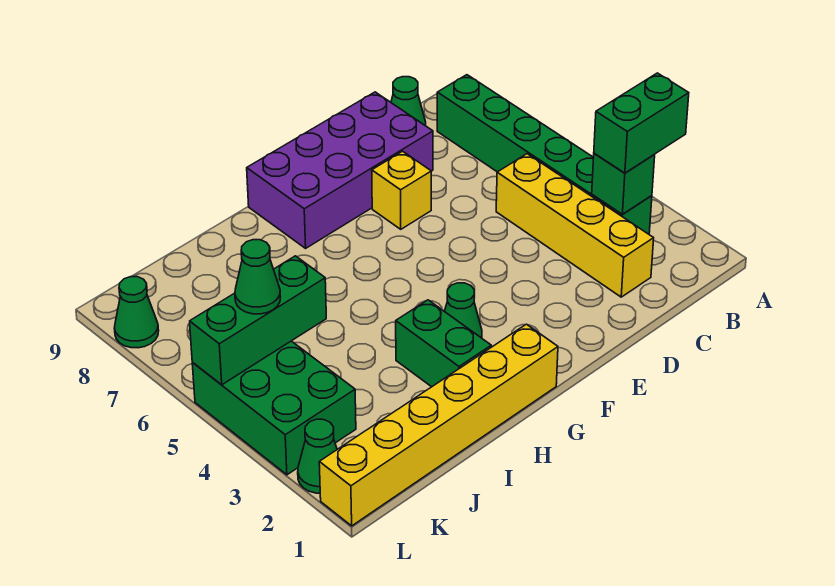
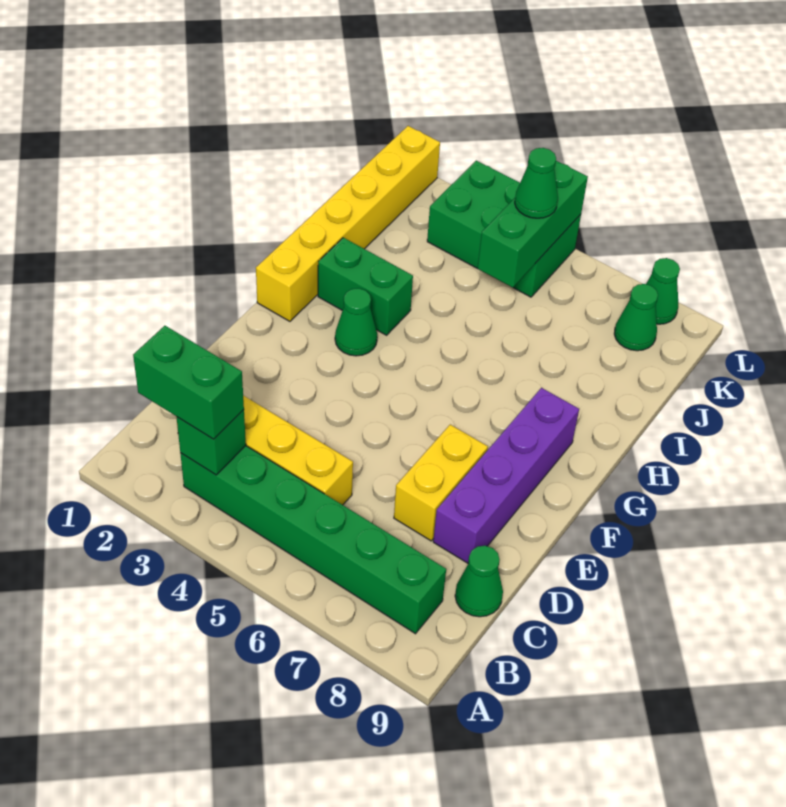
green brick A3:B3 level 3 -> green brick B2:B3 level 3
purple brick D8:G9 level 1 -> purple brick D8:G8 level 1
yellow brick E7 level 1 -> yellow brick D7:E7 level 1
green cone L2 level 1 -> green cone K8 level 1

